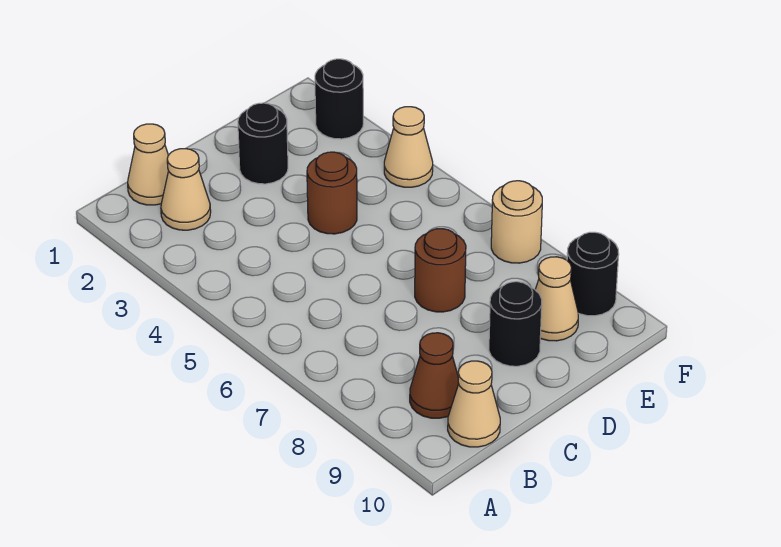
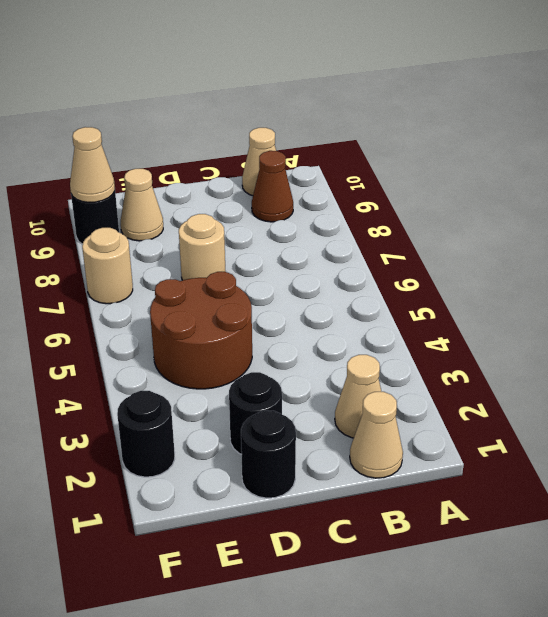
brown round brick D4 level 1 -> brown round brick D4:E5 level 1
brown round brick D7 level 1 -> tan round brick D7 level 1
black round brick D9 level 1 -> black round brick D1 level 1
tan cone F4 level 1 -> tan cone F9 level 2

